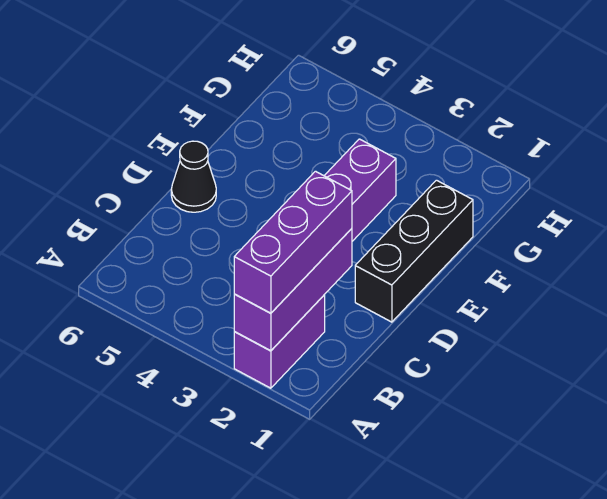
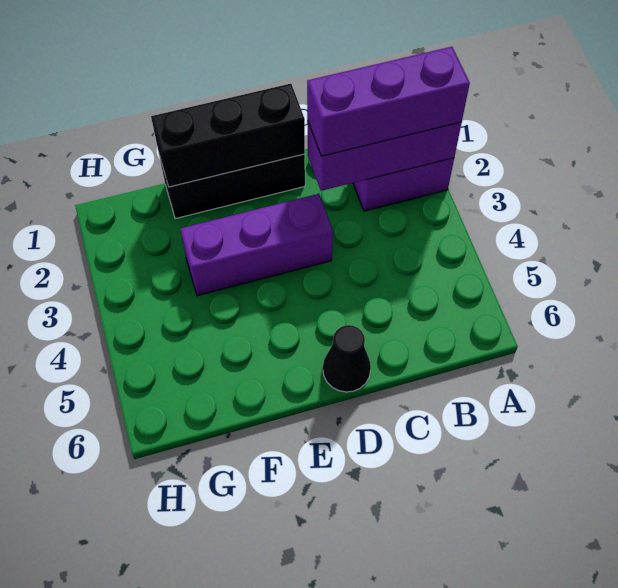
none -> black brick D1:F1 level 2

